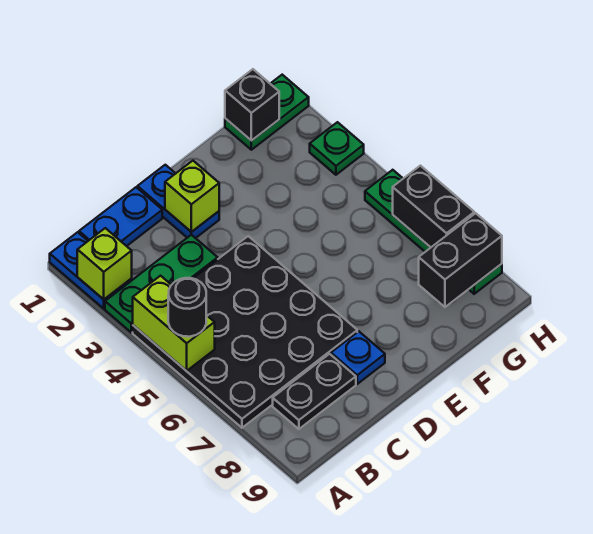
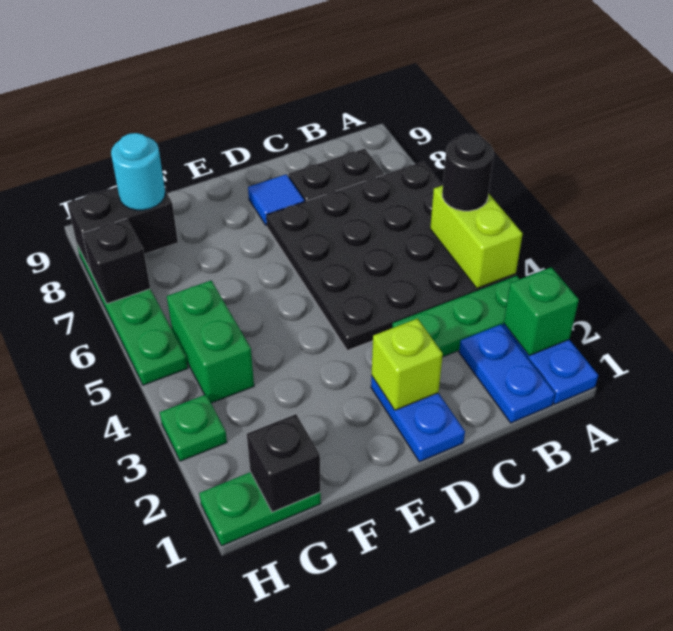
lime brick A2 level 2 -> green brick A2 level 2
blue plate B1:C1 level 1 -> blue plate B1:B2 level 1
blue plate D8 level 1 -> blue tile D8 level 1
none -> green brick G4:G5 level 1
none -> cyan round brick G8 level 3
black brick H6:H7 level 2 -> black brick H7 level 2

